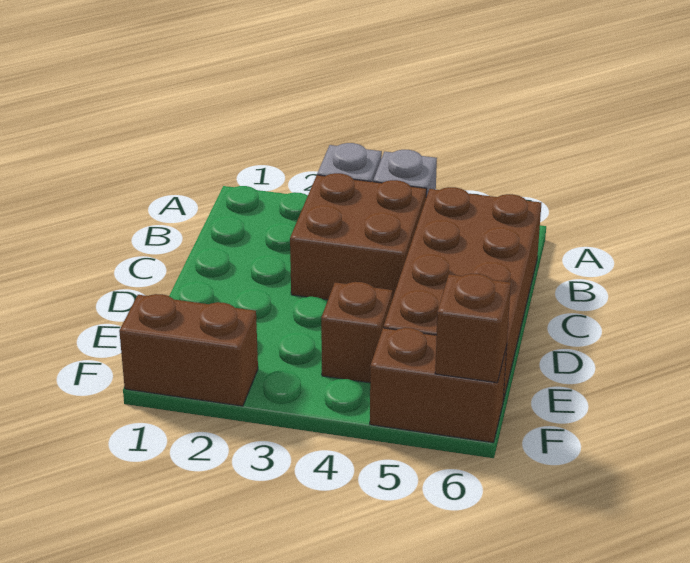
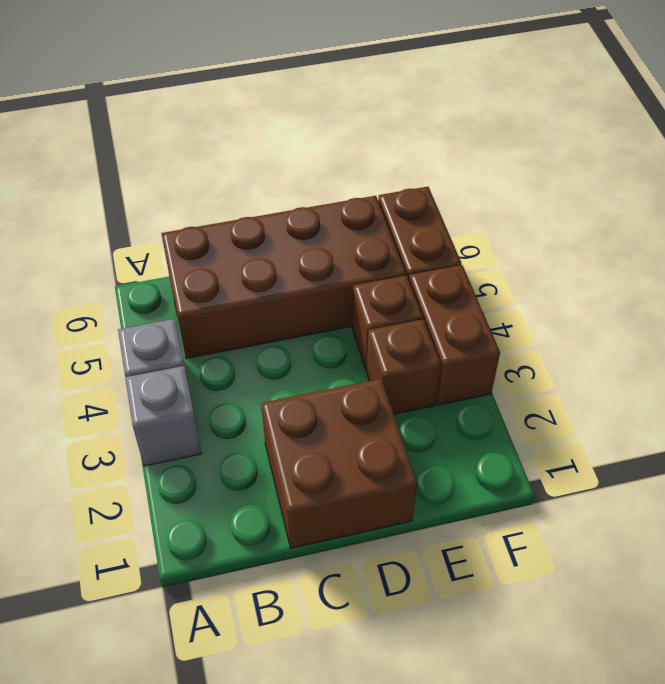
brown brick B3:C4 level 1 -> brown brick C1:D2 level 1
brown brick F1:F2 level 1 -> brown brick F3:F4 level 1
brown brick F6 level 2 -> brown brick E3 level 1

